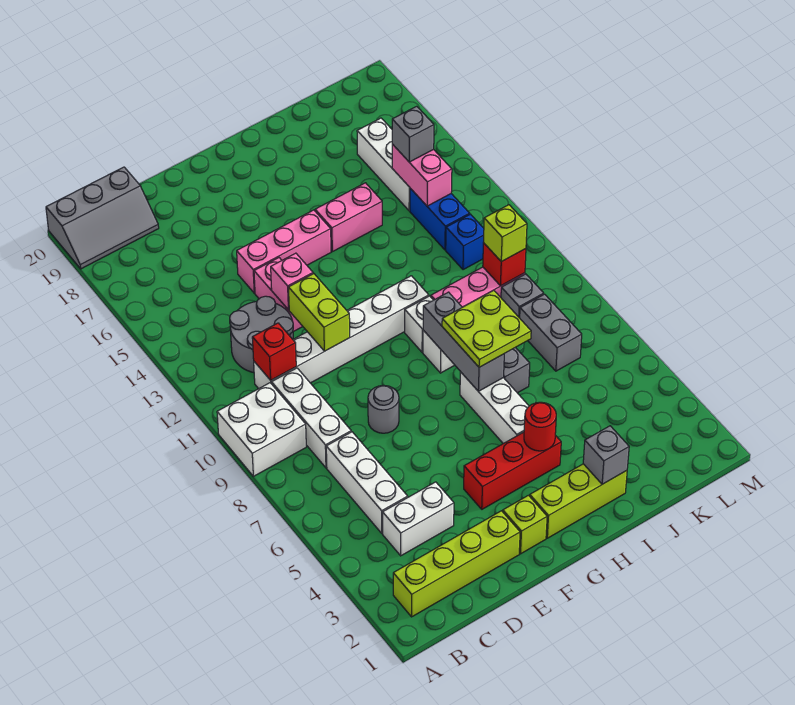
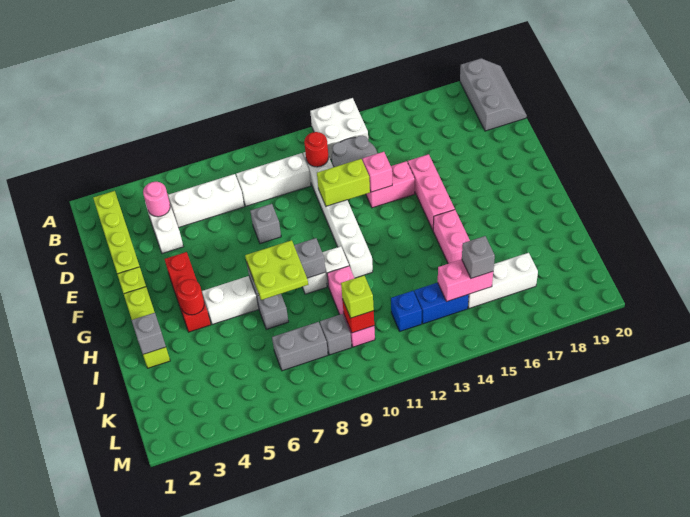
white brick A9:B10 level 1 -> white brick A12:B13 level 1
grey slope A19:C20 level 1 top 20 -> grey slope A19:C20 level 1 top 19
none -> pink round brick C4 level 2
red brick C11 level 2 -> red round brick C11 level 2
grey round brick E8 level 1 -> grey brick E8 level 1

